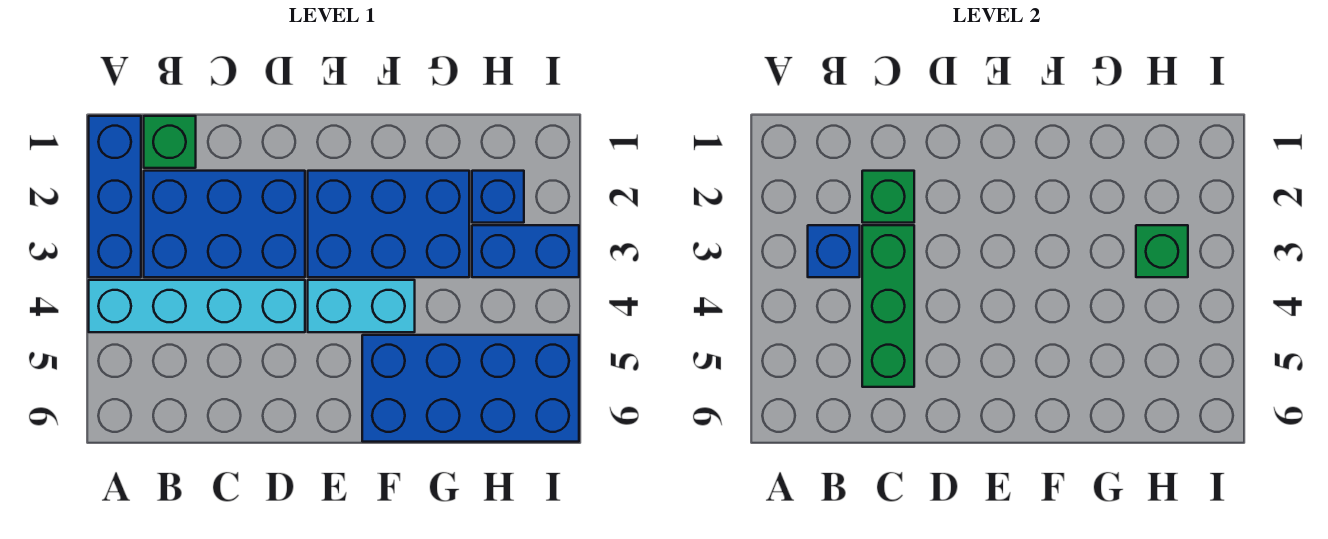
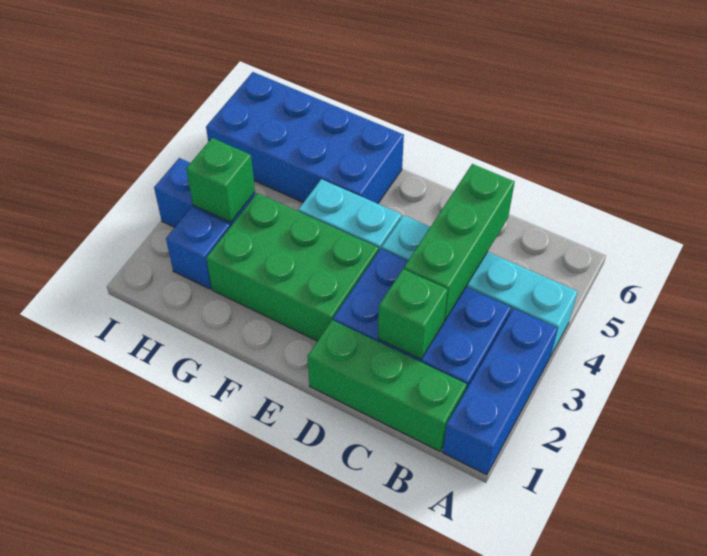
green brick B1 level 1 -> green brick B1:D1 level 1
blue brick B3 level 2 -> none
blue brick E2:G3 level 1 -> green brick E2:G3 level 1

